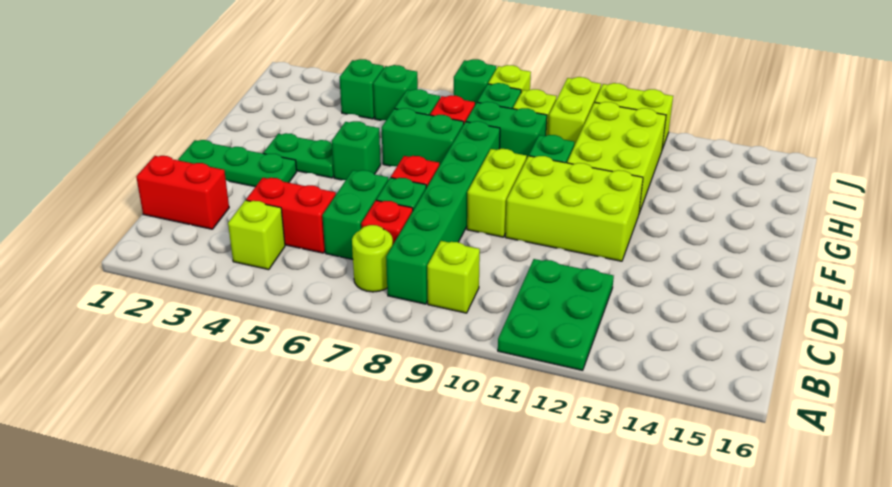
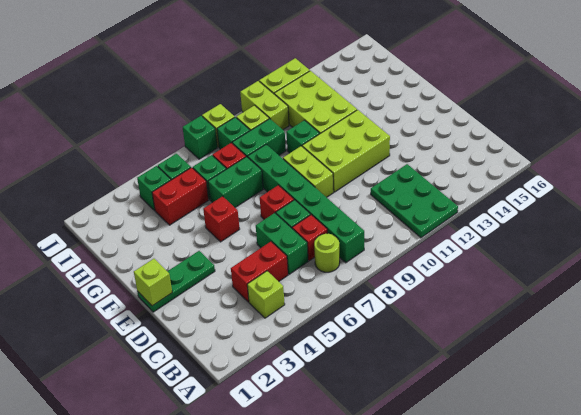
lime brick B9 level 1 -> lime brick E1 level 2
red brick C1:C2 level 1 -> red brick H4:H5 level 1
green plate F3:F4 level 1 -> none
green brick F5 level 1 -> red brick F5 level 1

